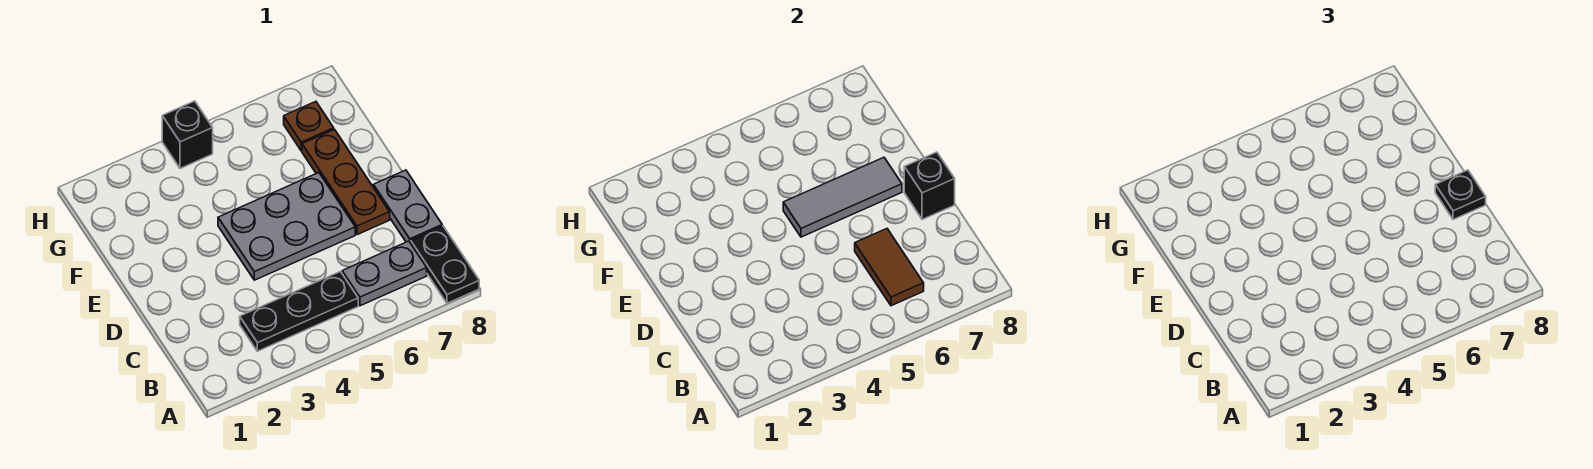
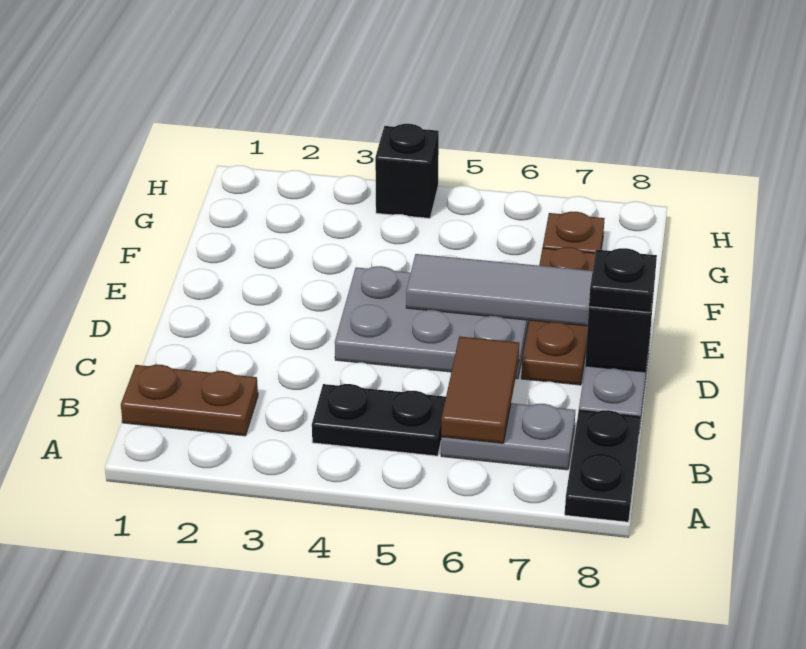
none -> brown plate B1:B2 level 1
black plate B3:B5 level 1 -> black plate B4:B5 level 1

